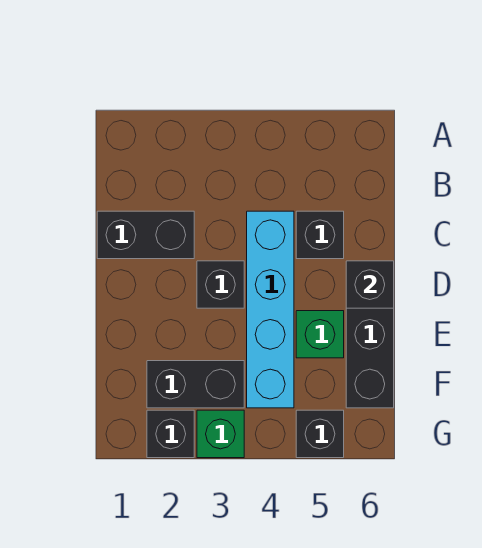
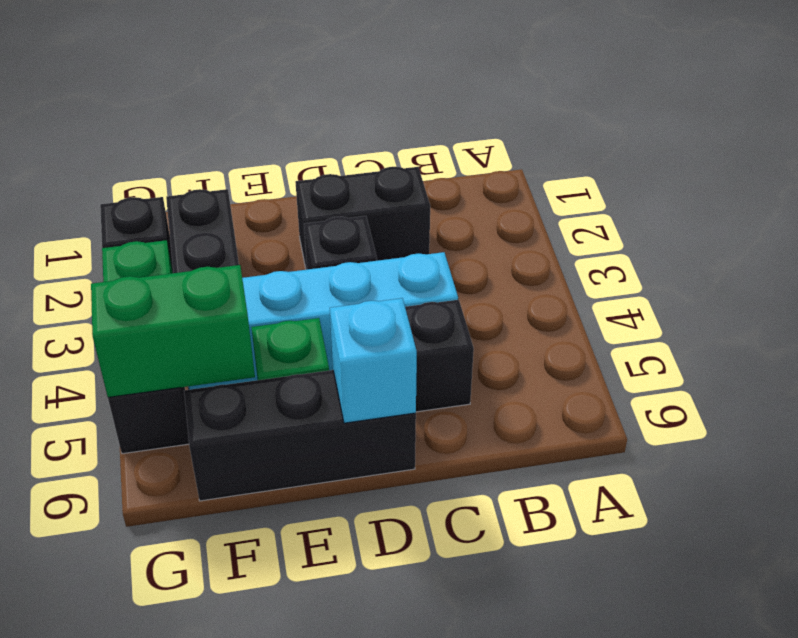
black brick C1:C2 level 1 -> black brick C2:D2 level 1
black brick D6 level 2 -> cyan brick D6 level 2
none -> green brick F5:G5 level 2

